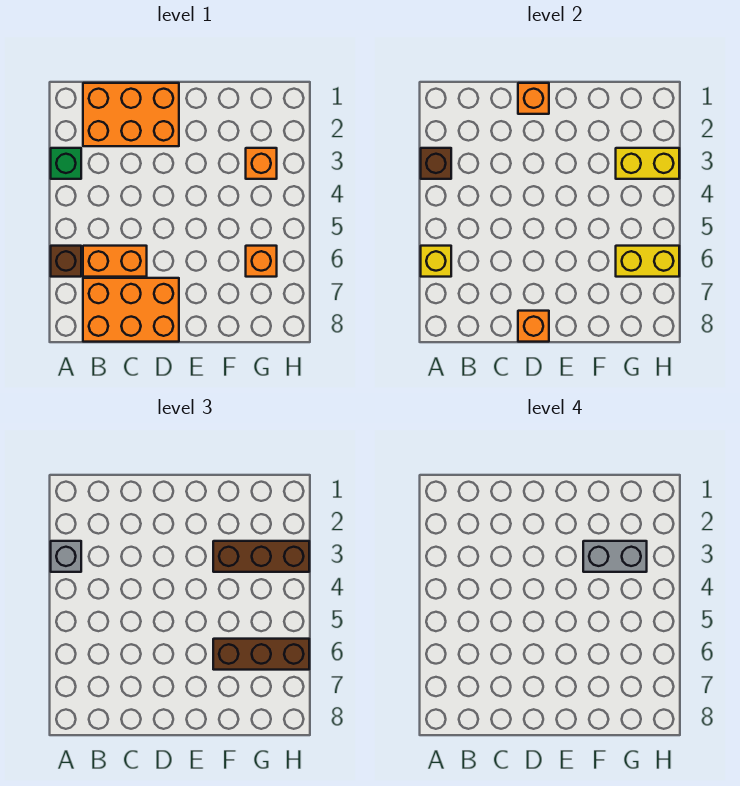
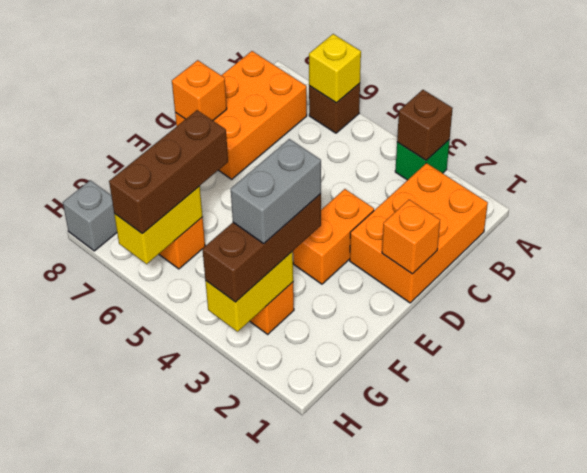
grey brick A3 level 3 -> grey brick H8 level 1
orange brick B6:C6 level 1 -> orange brick D3:E3 level 1

